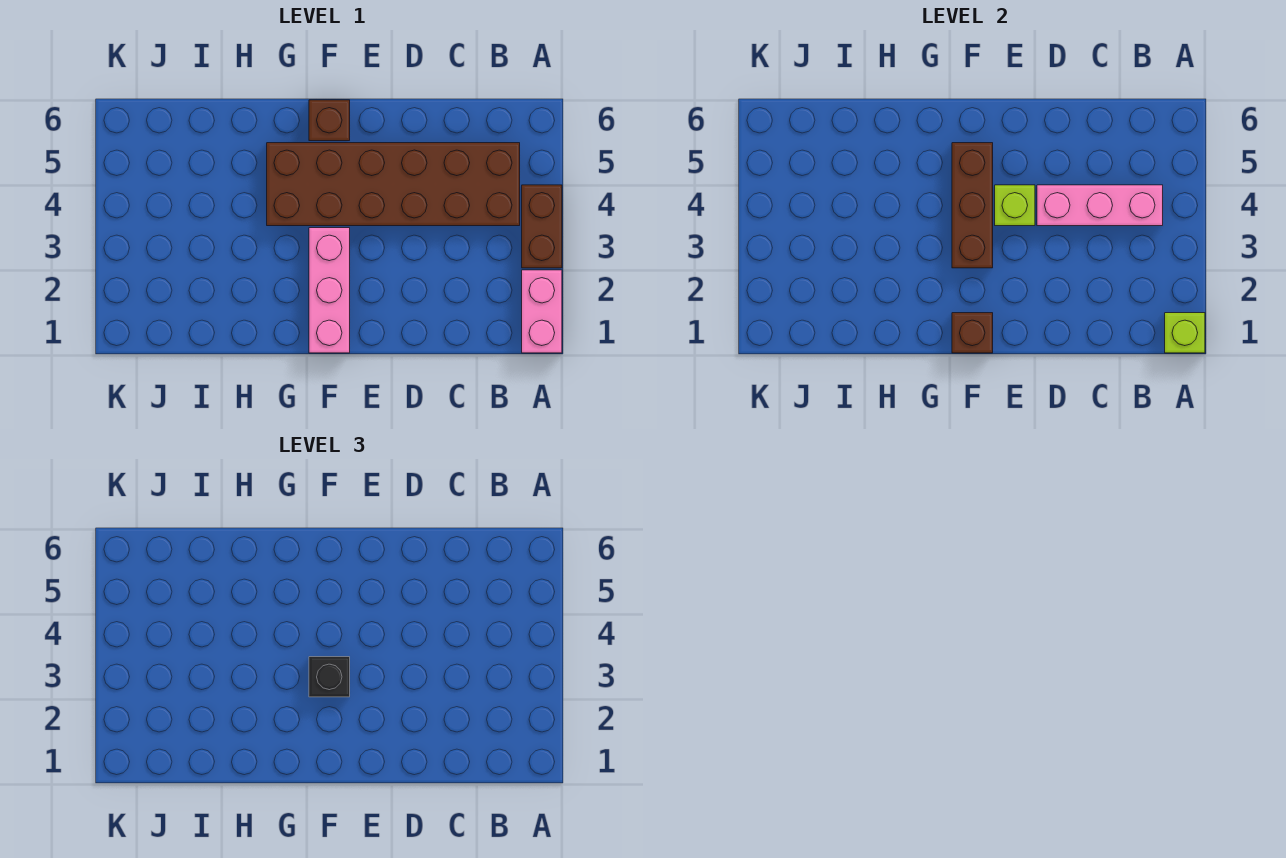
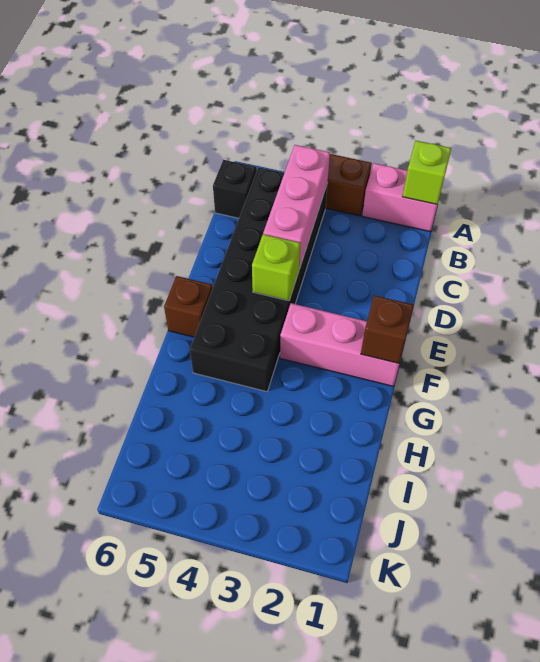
brown brick B4:G5 level 1 -> black brick B4:G5 level 1
brown brick F3:F5 level 2 -> none
black brick F3 level 3 -> black brick B6 level 1

